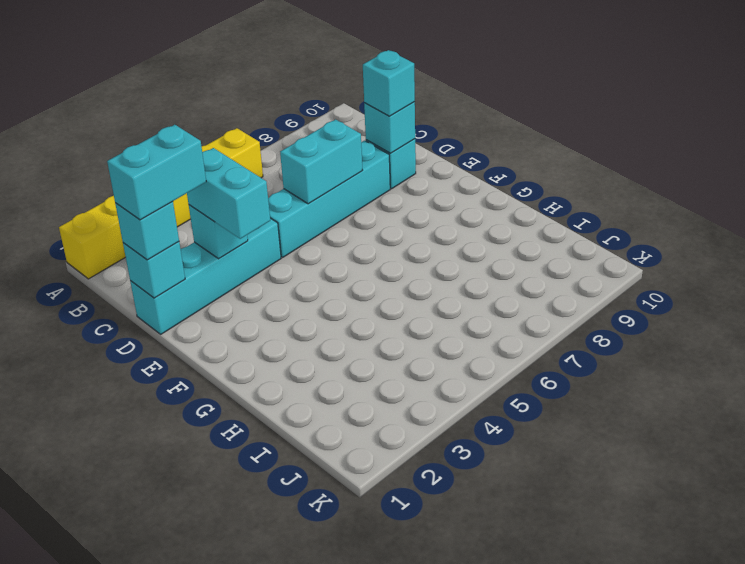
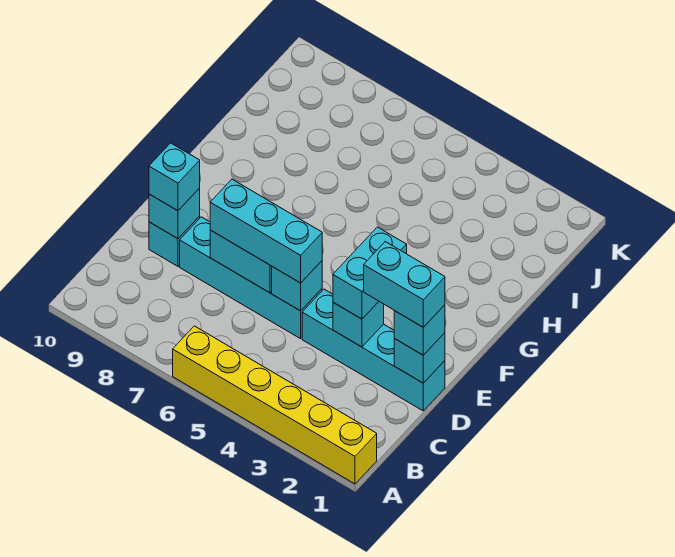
none -> cyan brick D5 level 2
none -> cyan brick D5:D7 level 3

